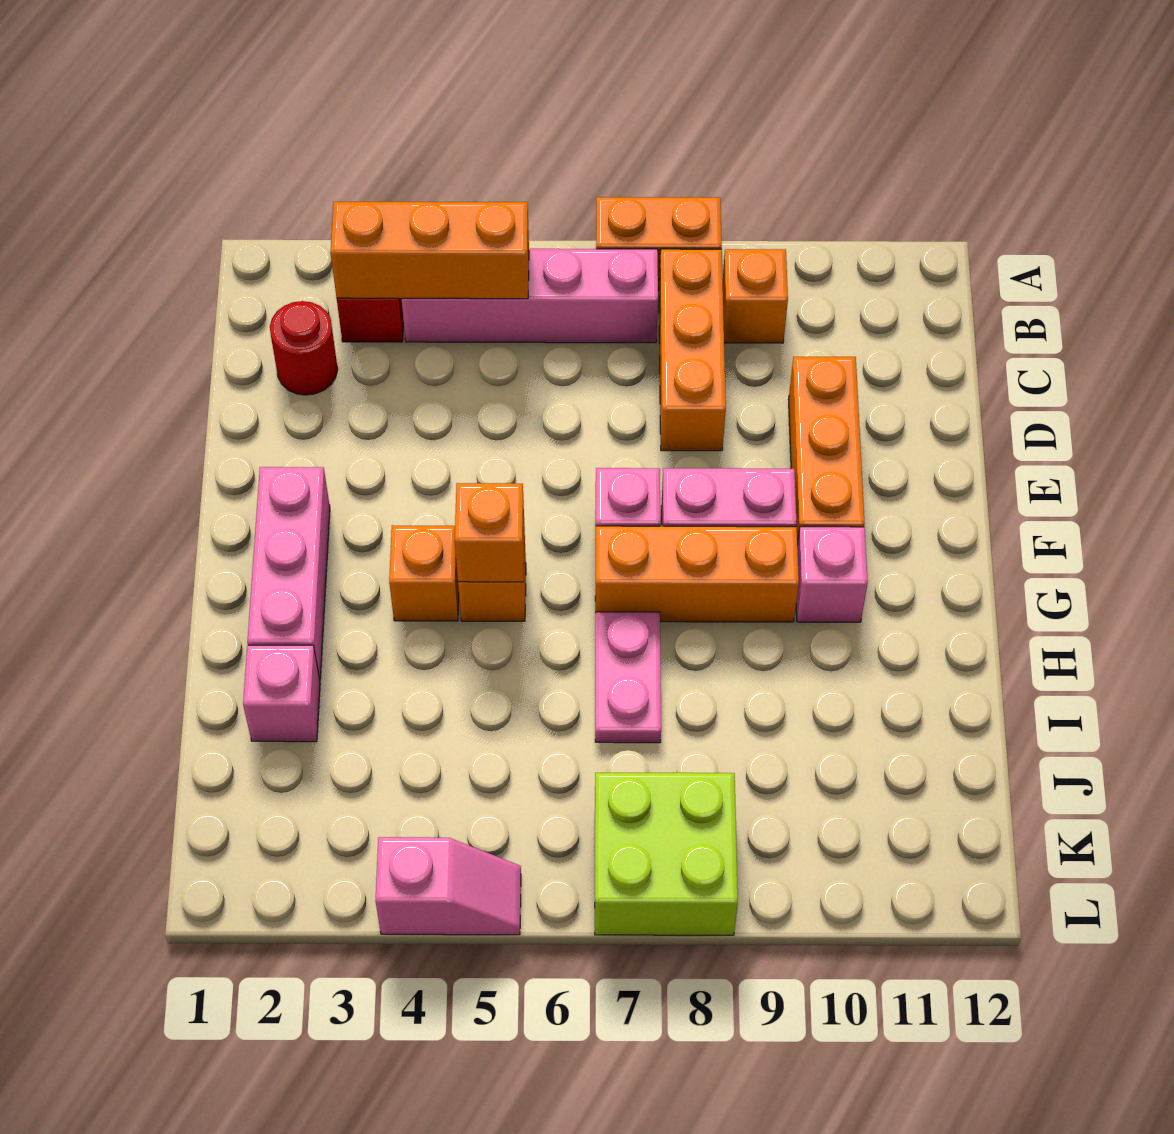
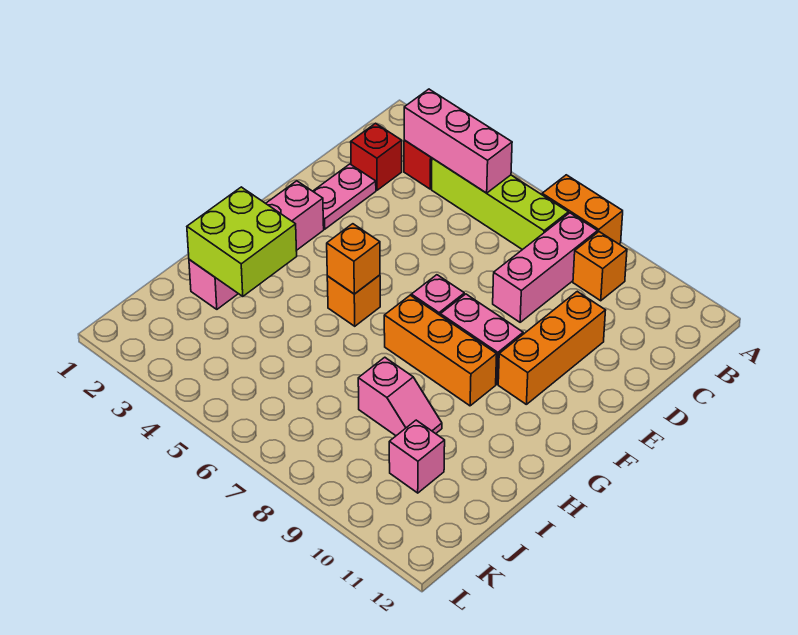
orange brick B3:B5 level 2 -> pink brick B3:B5 level 2
pink brick B4:B7 level 1 -> lime brick B4:B7 level 1
orange brick B8:D8 level 1 -> pink brick B8:D8 level 1
red round brick C2 level 1 -> red brick C2 level 1
orange brick G4 level 1 -> none
pink brick G10 level 1 -> pink brick J10 level 1
pink plate H7:I7 level 1 -> pink plate D2:E2 level 1
lime brick K7:L8 level 1 -> lime brick H2:I3 level 2
pink slope L4:L5 level 1 top 4 -> pink slope I8:I9 level 1 top 8

